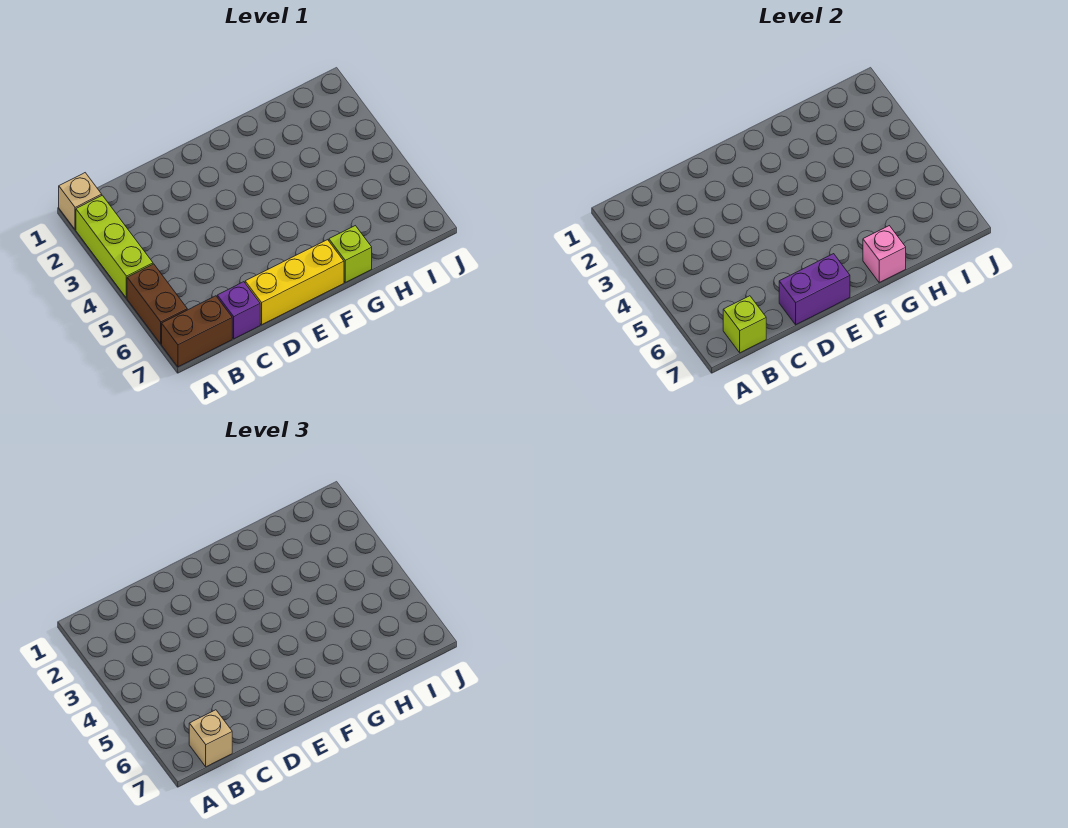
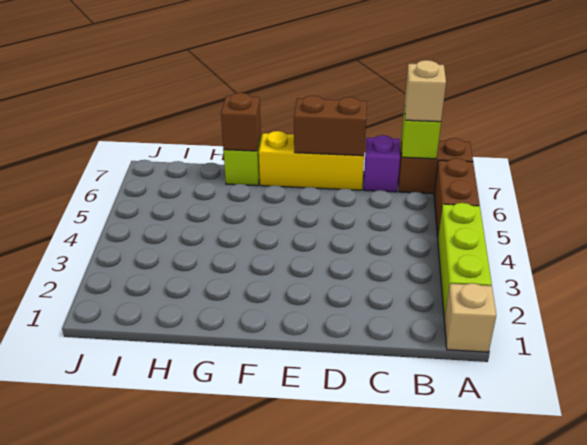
purple brick D7:E7 level 2 -> brown brick D7:E7 level 2
pink brick G7 level 2 -> brown brick G7 level 2

